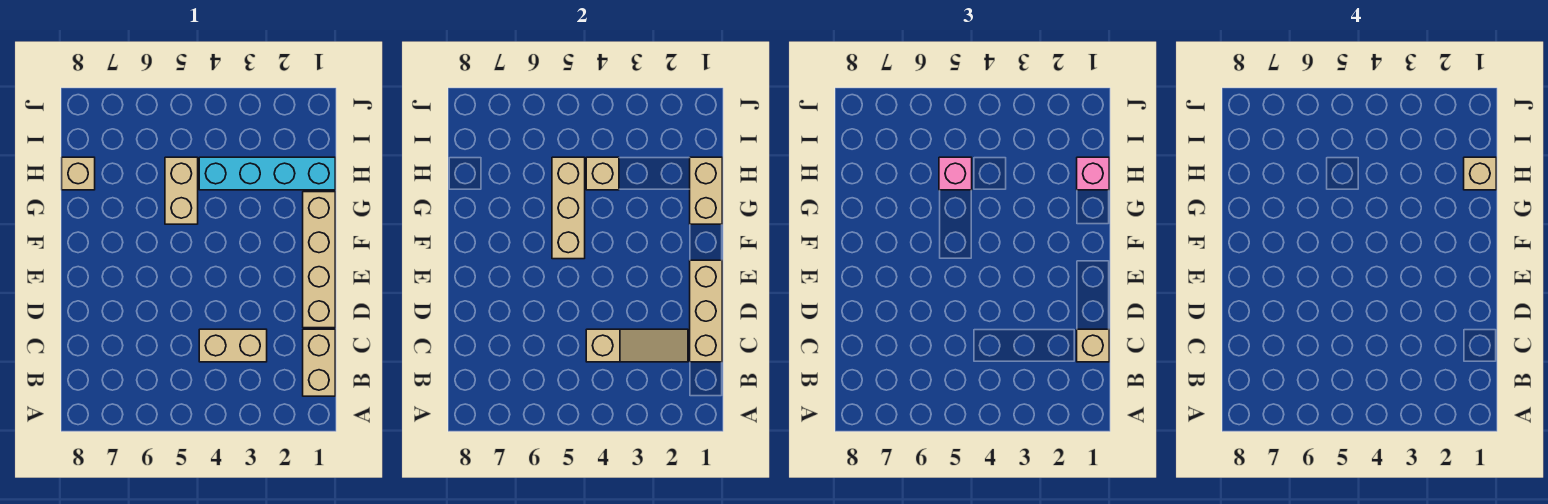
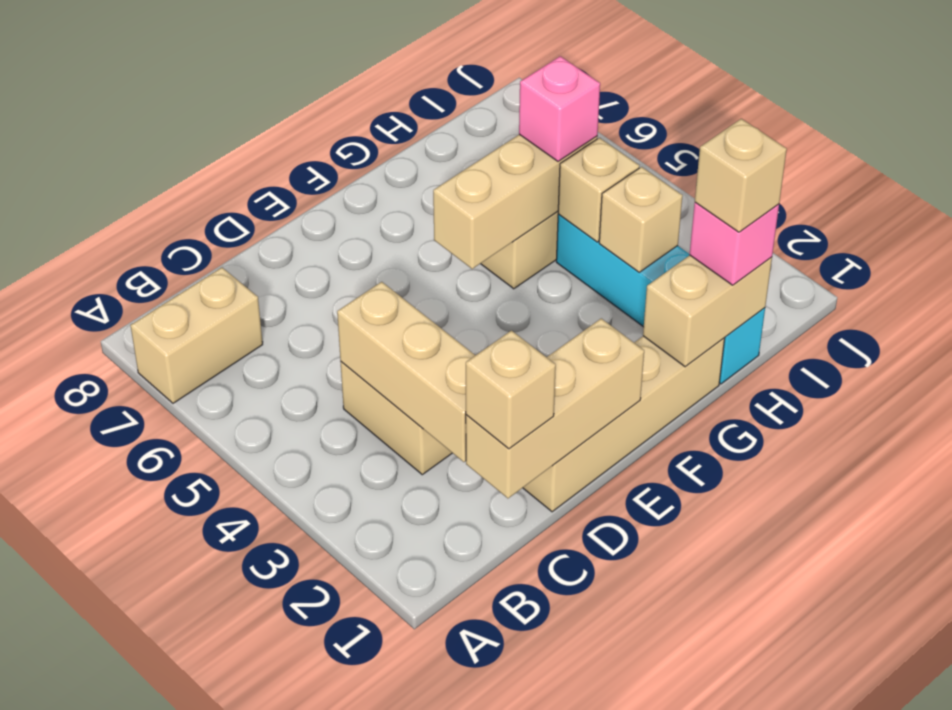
tan brick B1:C1 level 1 -> tan brick A7:B7 level 1
tan slope C2:C4 level 2 top 4 -> tan brick C2:C4 level 2
tan brick H8 level 1 -> tan brick H3 level 2

